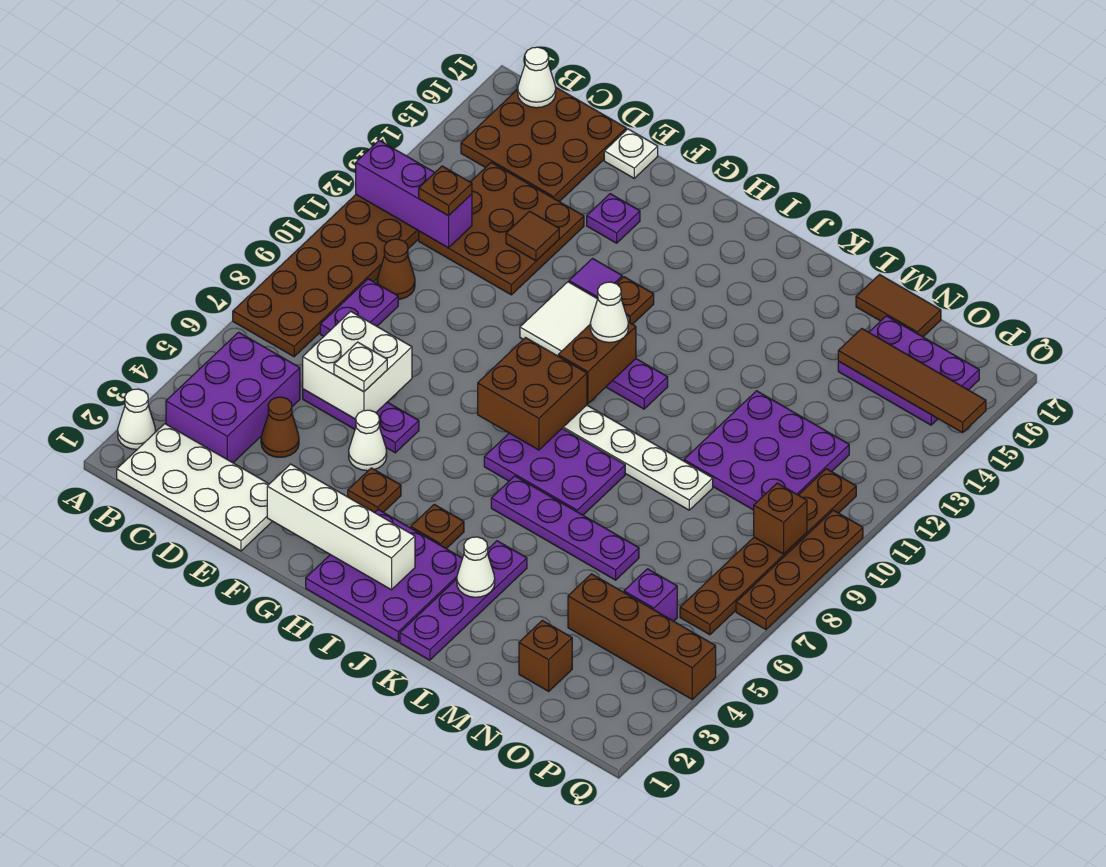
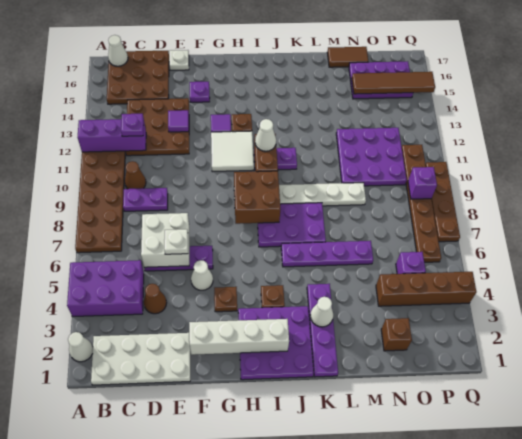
purple brick B3:C5 level 1 -> purple brick A4:C5 level 1
purple plate C8:C9 level 1 -> purple plate C9:D9 level 1
brown plate C12 level 3 -> purple plate C12 level 3
brown tile E13 level 2 -> purple tile E13 level 2
brown brick P9 level 2 -> purple brick P9 level 2

